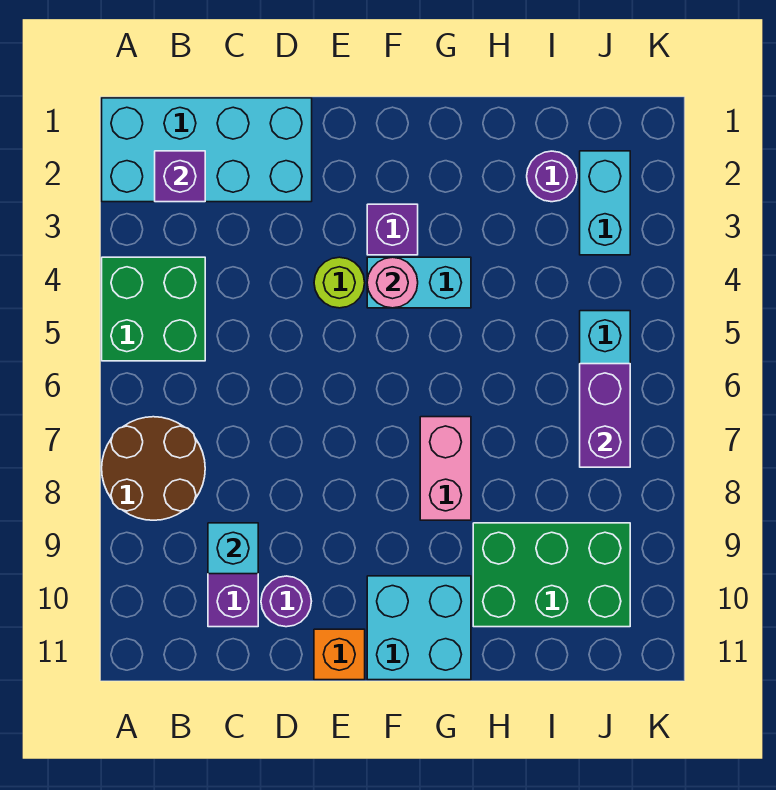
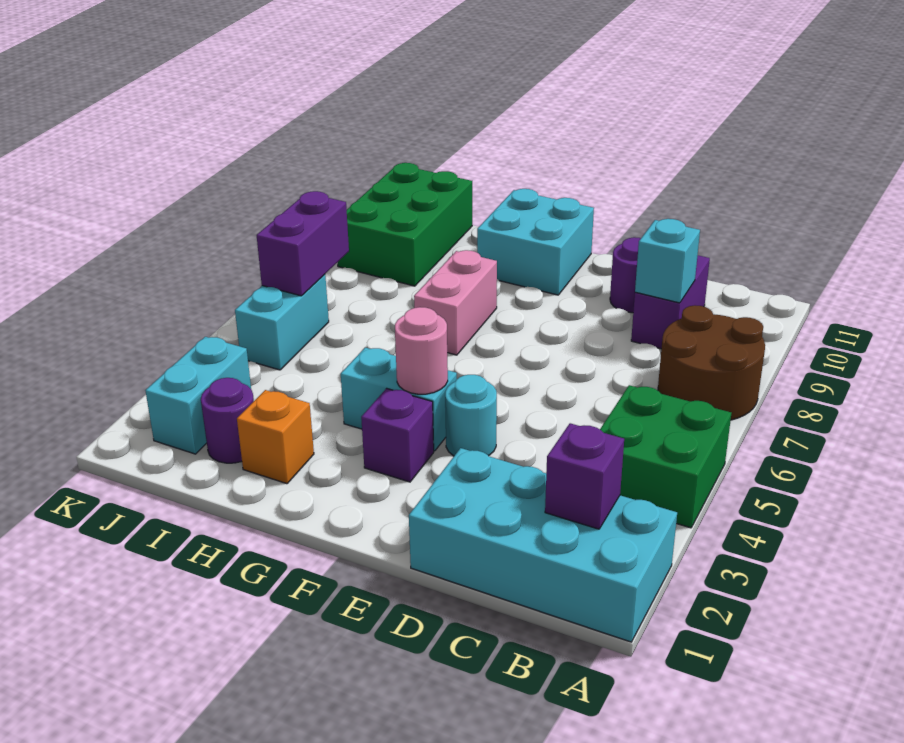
lime round brick E4 level 1 -> cyan round brick E4 level 1
orange brick E11 level 1 -> orange brick H2 level 1
green brick H9:J10 level 1 -> green brick I9:J11 level 1

